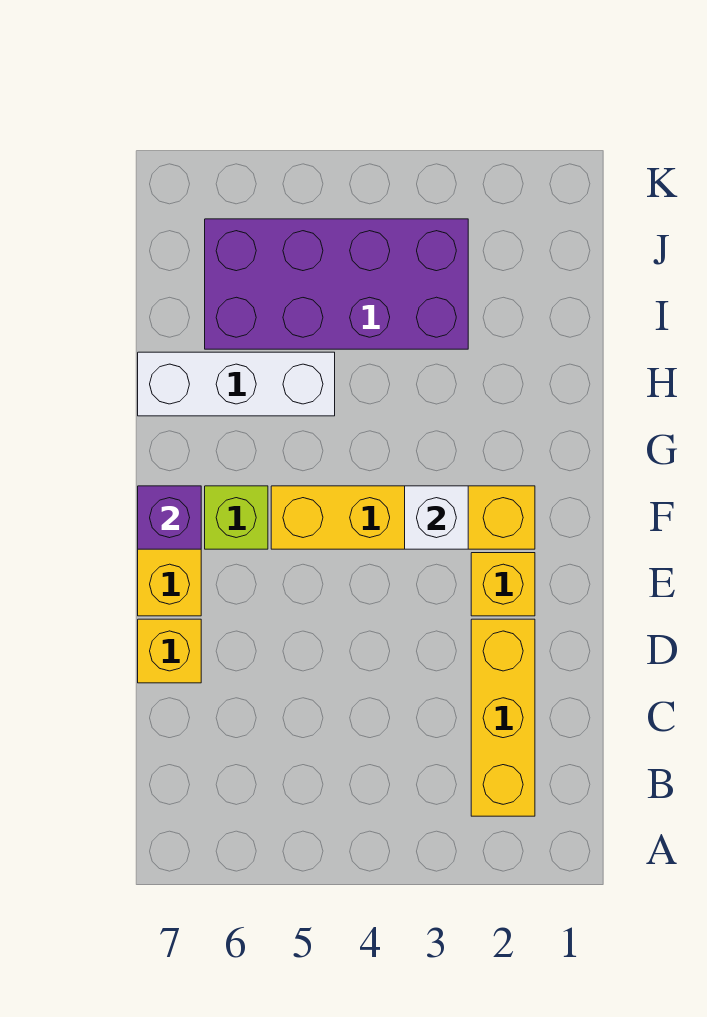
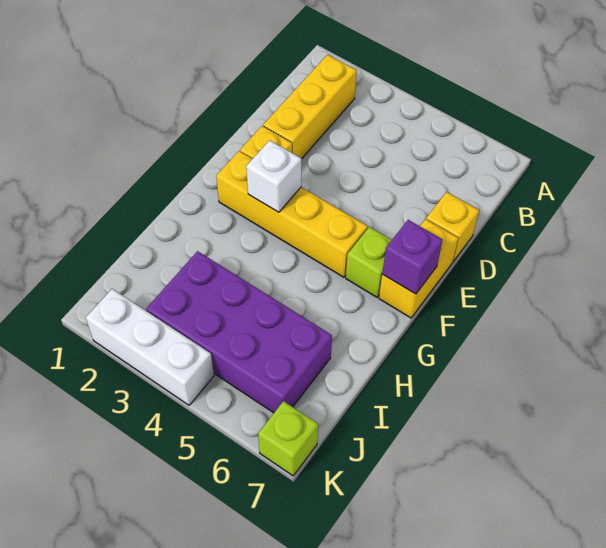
white brick H5:H7 level 1 -> white brick K2:K4 level 1
none -> lime brick K7 level 1

